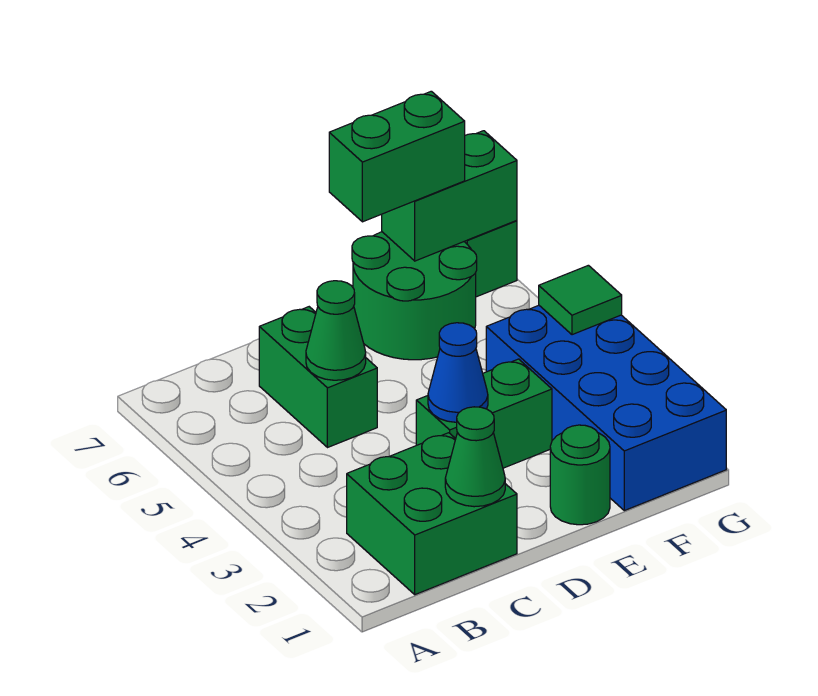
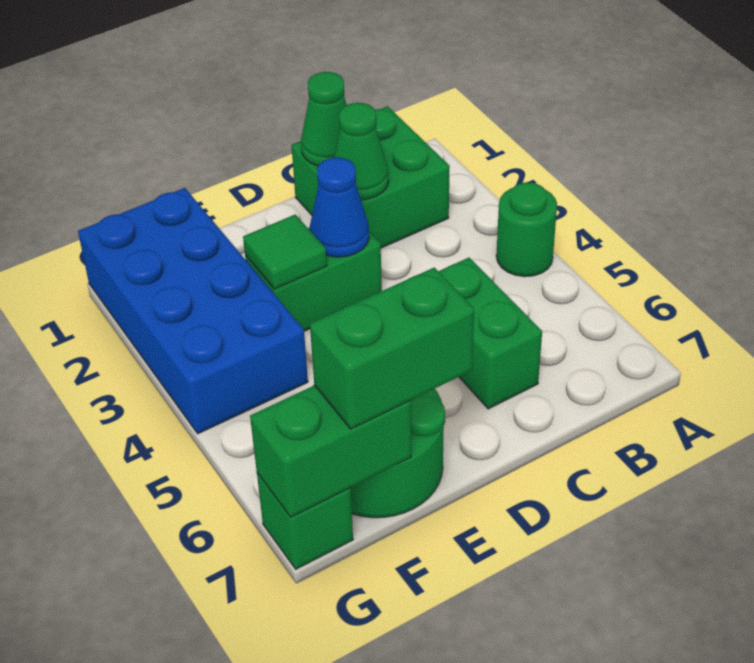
green cone C5 level 2 -> green cone C2 level 2
green round brick E1 level 1 -> green round brick A4 level 1
green tile G4 level 2 -> green tile E3 level 2

